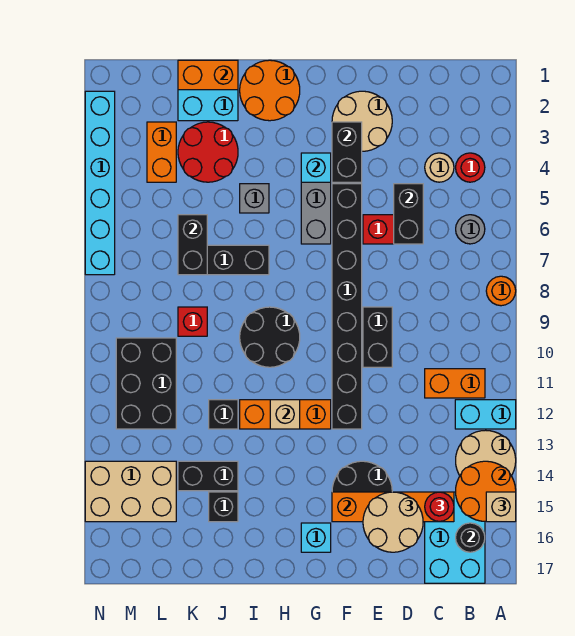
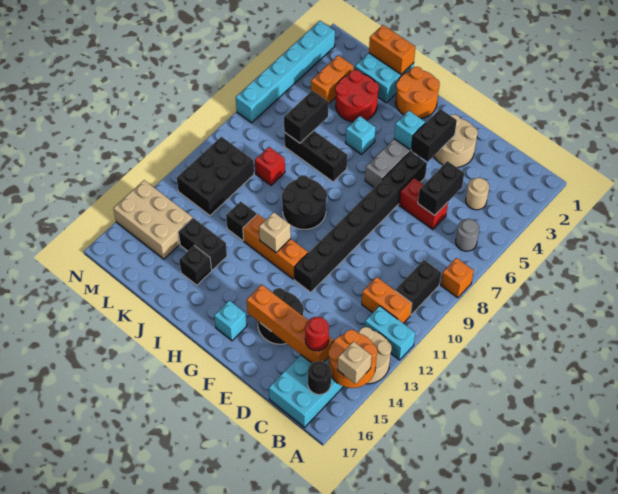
orange round brick A8 level 1 -> orange brick A8 level 1
red round brick B4 level 1 -> none
tan round brick D15:E16 level 3 -> none
black brick E9:E10 level 1 -> black brick B9:B10 level 1
grey brick I5 level 1 -> cyan brick I5 level 1

